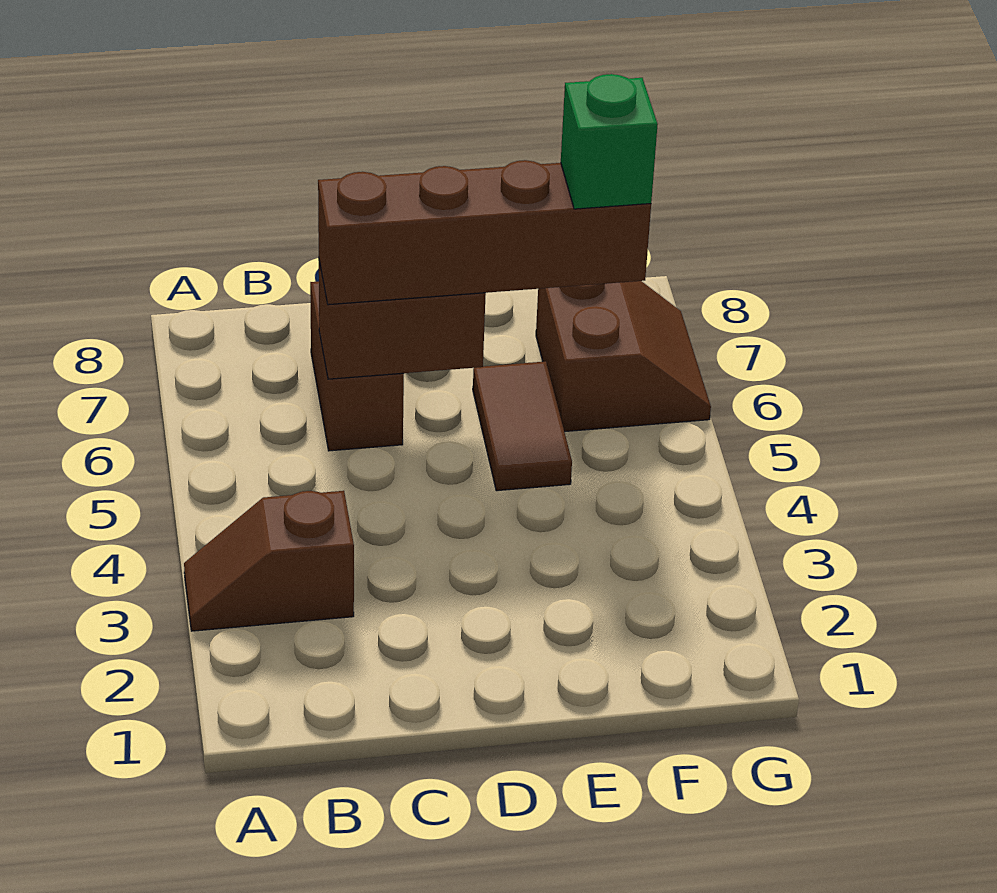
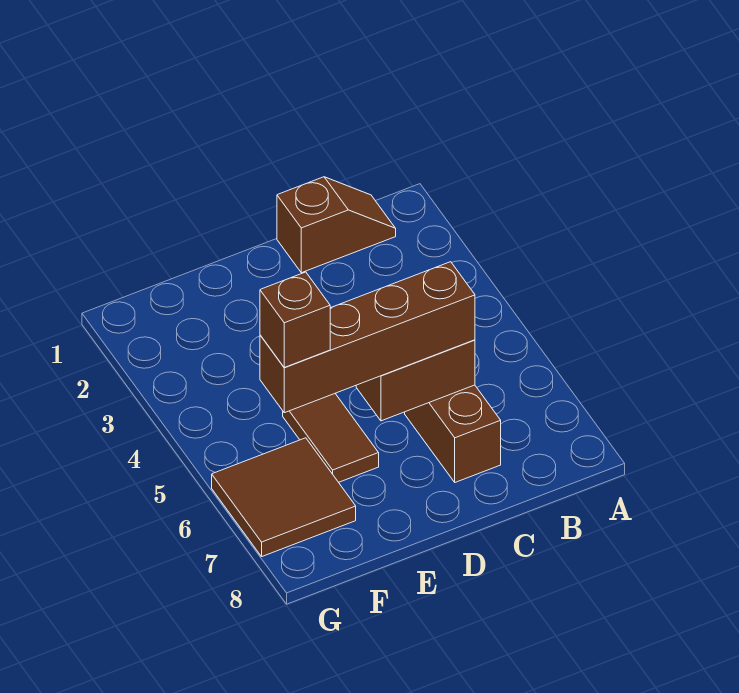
brown slope A3:B3 level 1 top B -> brown slope B1:C1 level 1 top C
brown slope F6:G7 level 1 top F -> brown tile F6:G7 level 1
green brick F6 level 4 -> brown brick F6 level 4

